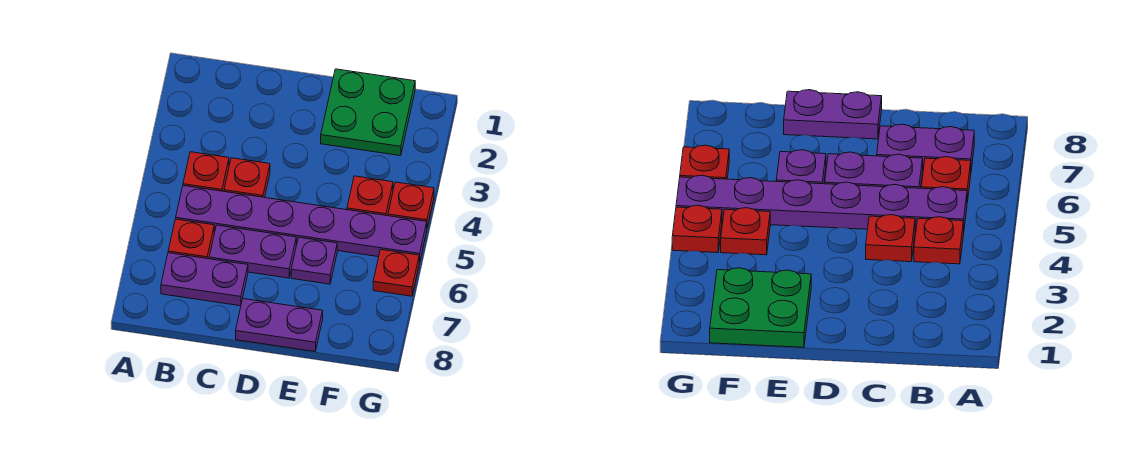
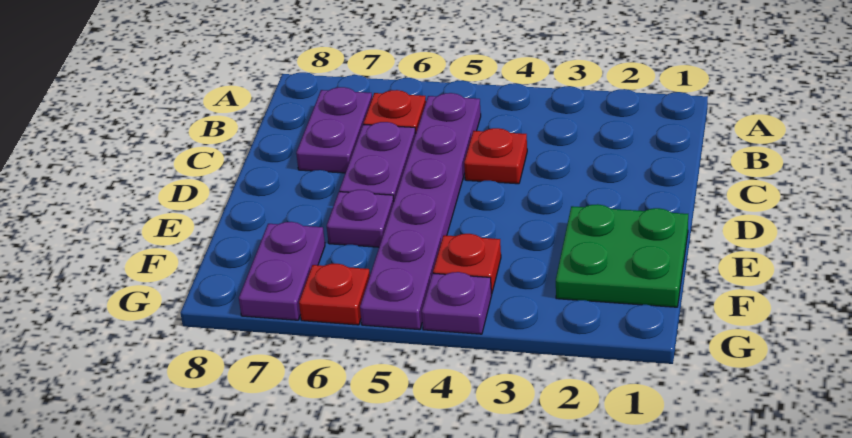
red plate B4 level 1 -> none
purple plate D8:E8 level 1 -> purple plate F7:G7 level 1
red plate G4 level 1 -> purple plate G4 level 1

